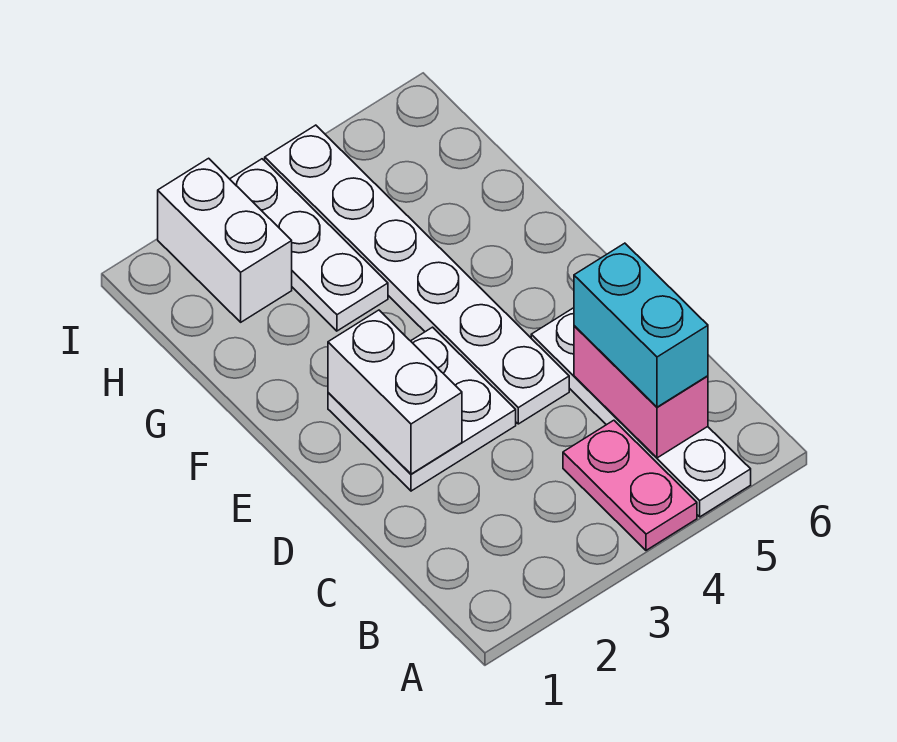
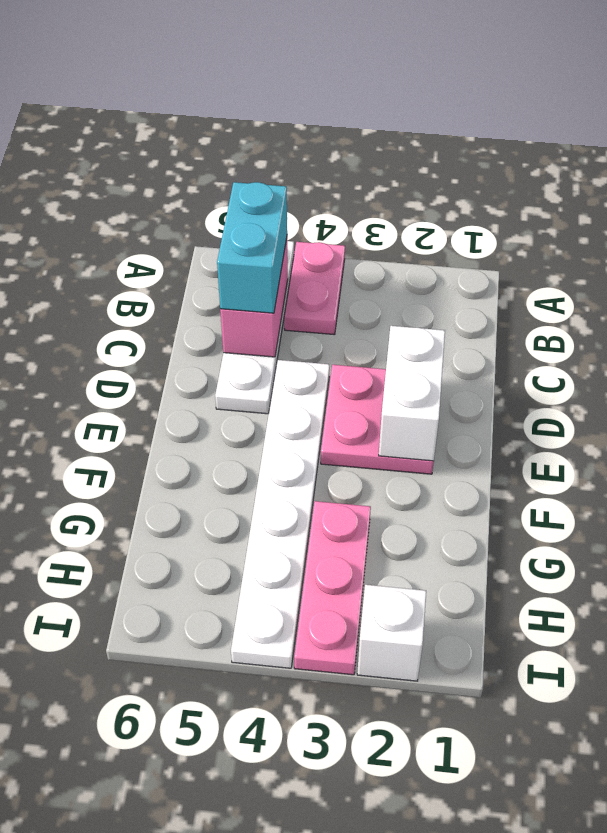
white plate D2:E3 level 1 -> pink plate D2:E3 level 1
white plate G3:I3 level 1 -> pink plate G3:I3 level 1
white brick H2:I2 level 1 -> white brick I2 level 1

